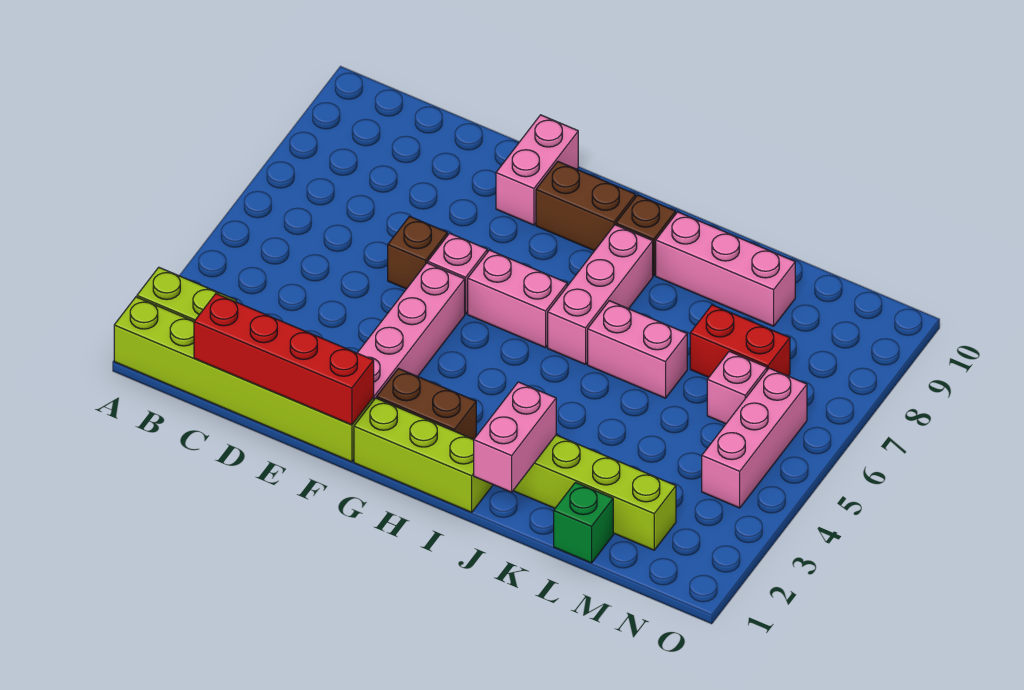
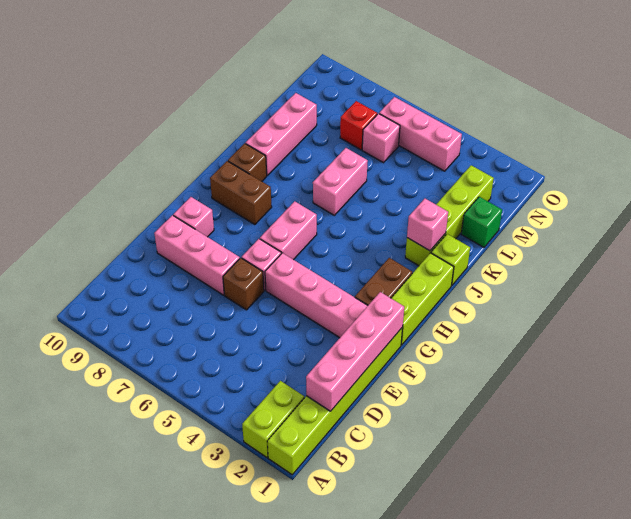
red brick C1:F1 level 2 -> pink brick C1:F1 level 2
pink brick F9:F10 level 1 -> pink brick F9 level 1
brown brick G9:H9 level 1 -> brown brick H8:H9 level 1
pink brick I6:I8 level 1 -> pink brick E7:E9 level 1
none -> lime brick J1 level 1
pink brick J1:J2 level 2 -> pink brick J2 level 2
red brick L7:M7 level 1 -> red brick M7 level 1

